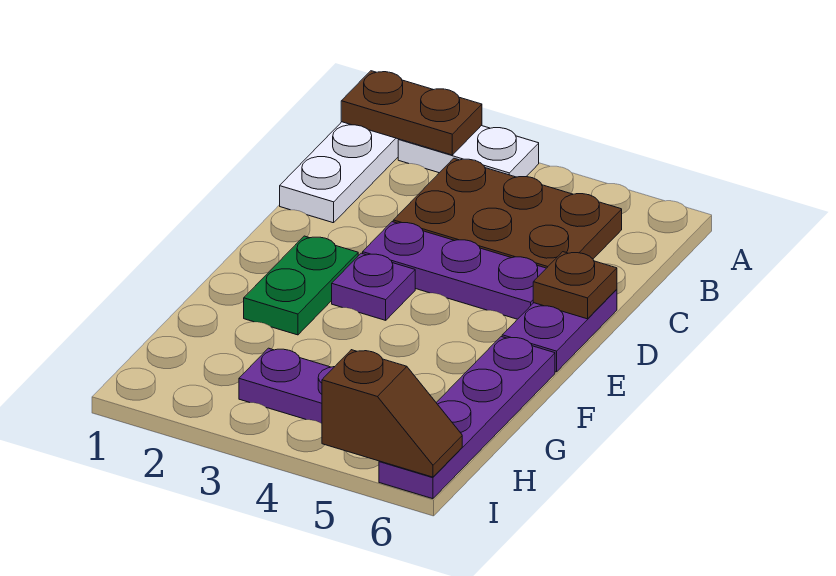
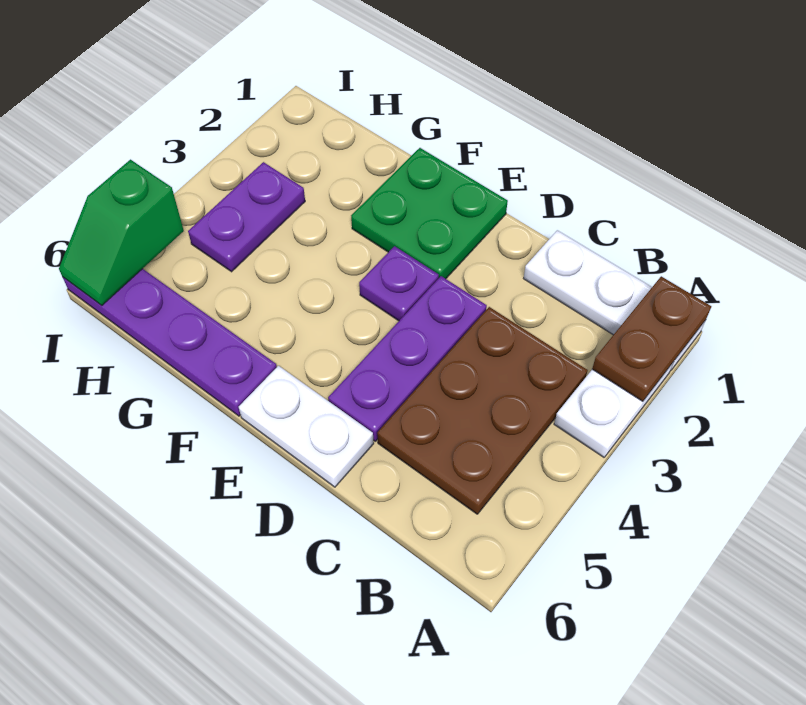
purple plate D6:E6 level 1 -> white plate D6:E6 level 1
brown plate D6 level 2 -> none
green plate E2:F2 level 1 -> green plate E1:F2 level 1
brown slope I5:I6 level 2 top 5 -> green slope I5:I6 level 2 top 5

